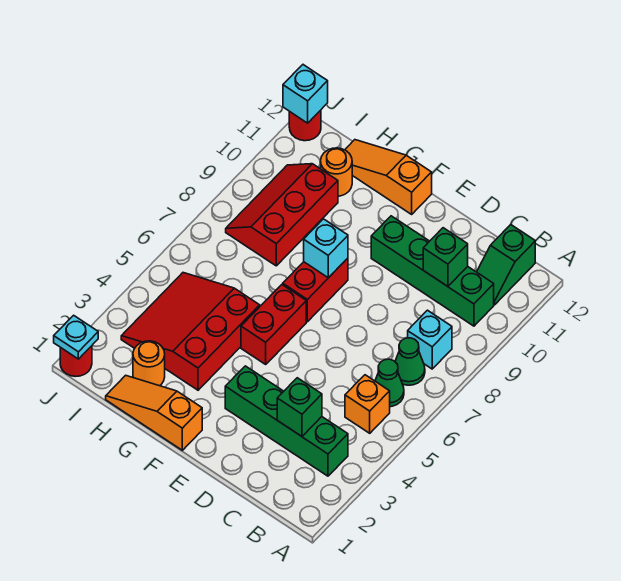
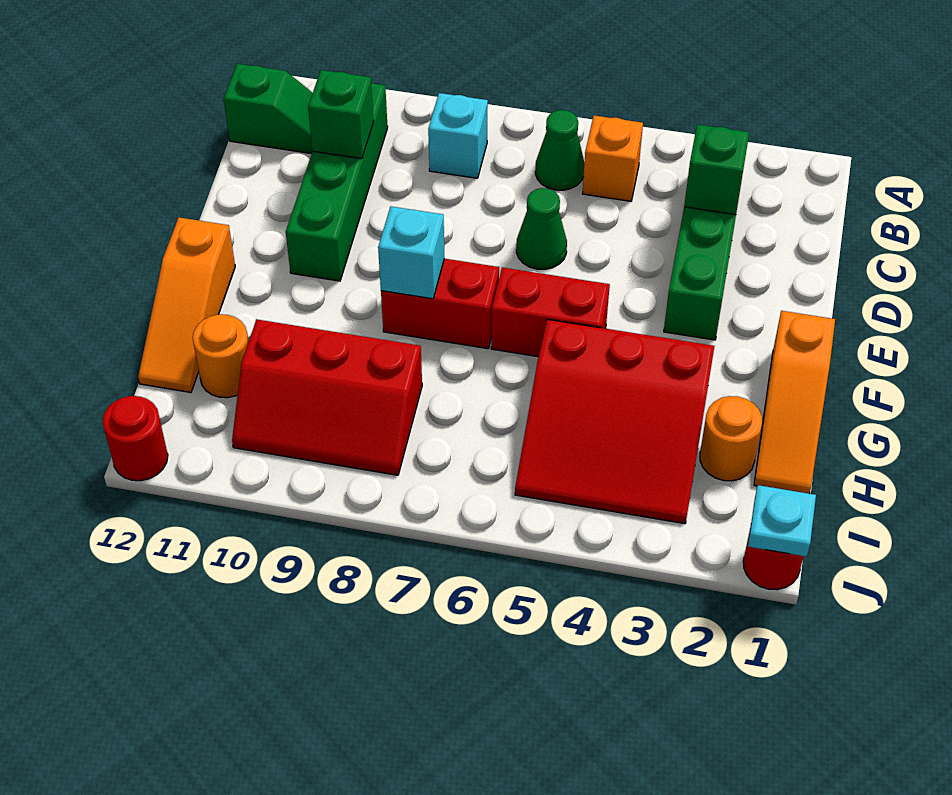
green cone B7 level 1 -> green cone D6 level 1
cyan brick J12 level 2 -> none

